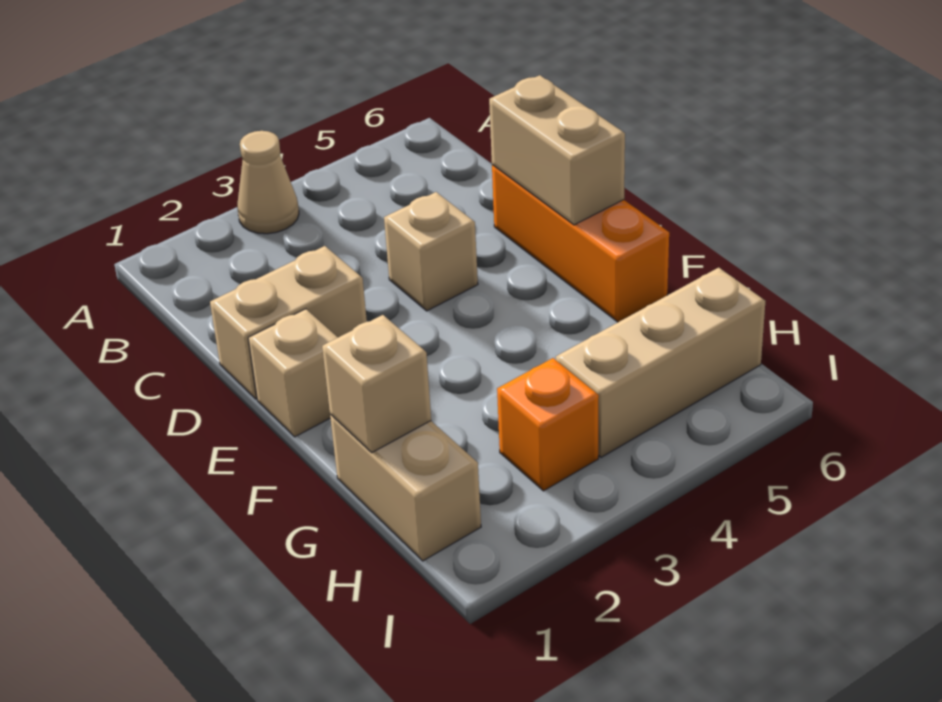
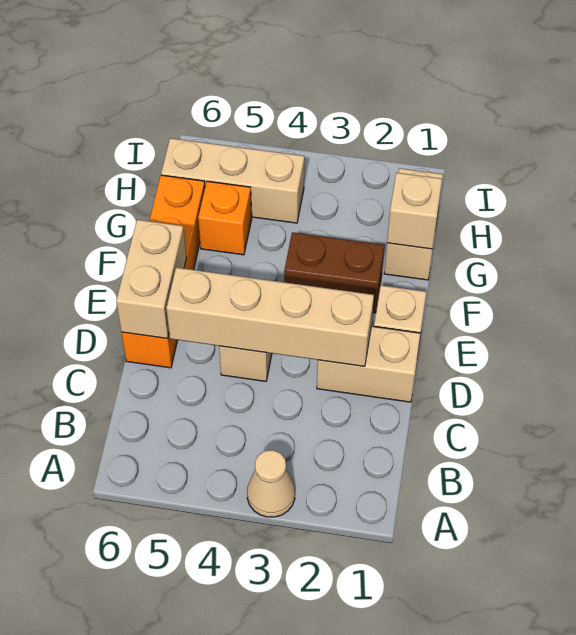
none -> tan brick D2:D5 level 2
orange brick D6:F6 level 1 -> orange brick D6:G6 level 1
none -> brown brick F2:F3 level 1
orange brick H3 level 1 -> orange brick G5 level 1

